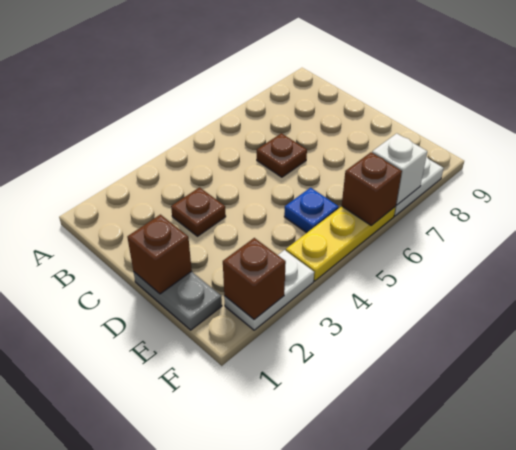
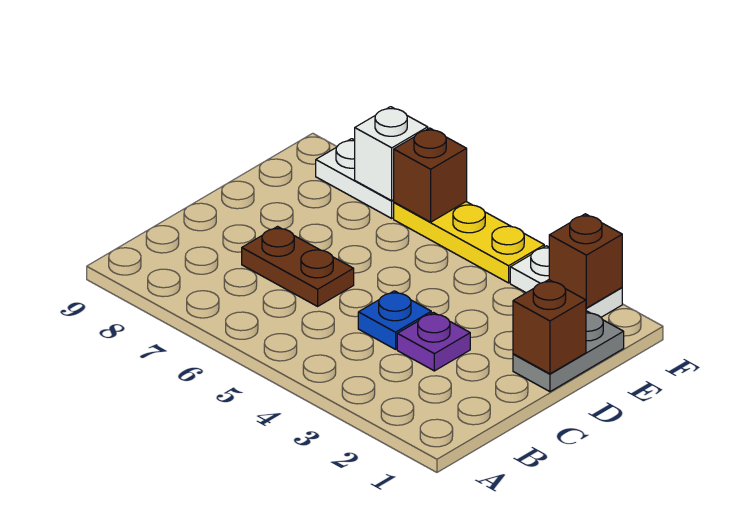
brown plate C3 level 1 -> purple plate C3 level 1
brown plate C6 level 1 -> brown plate C6:C7 level 1
blue plate E5 level 1 -> blue plate C4 level 1

